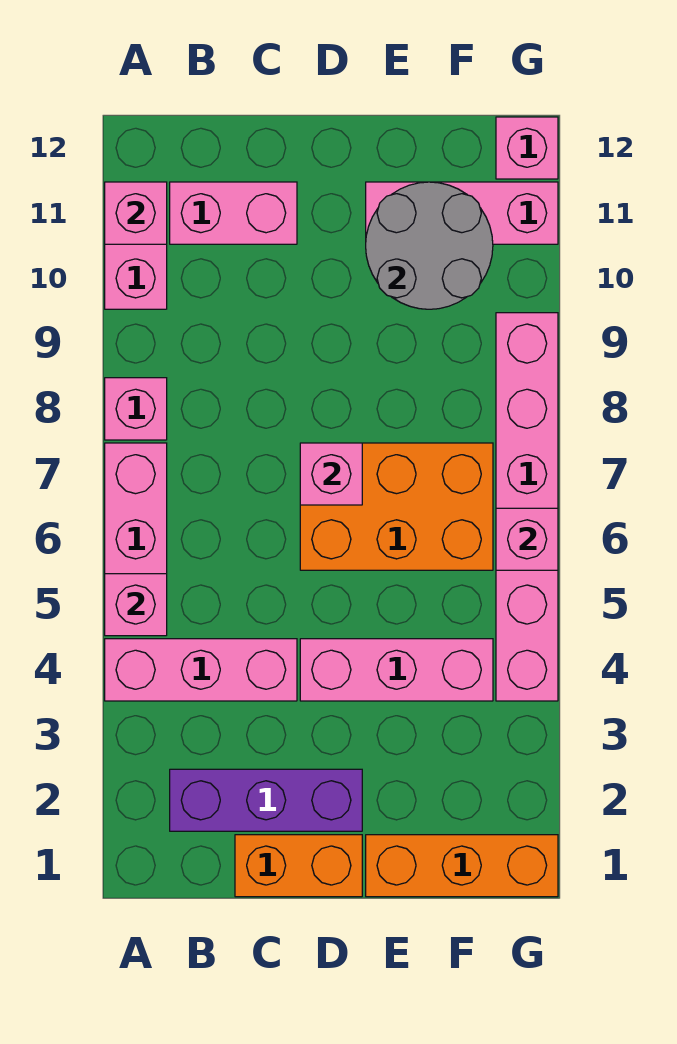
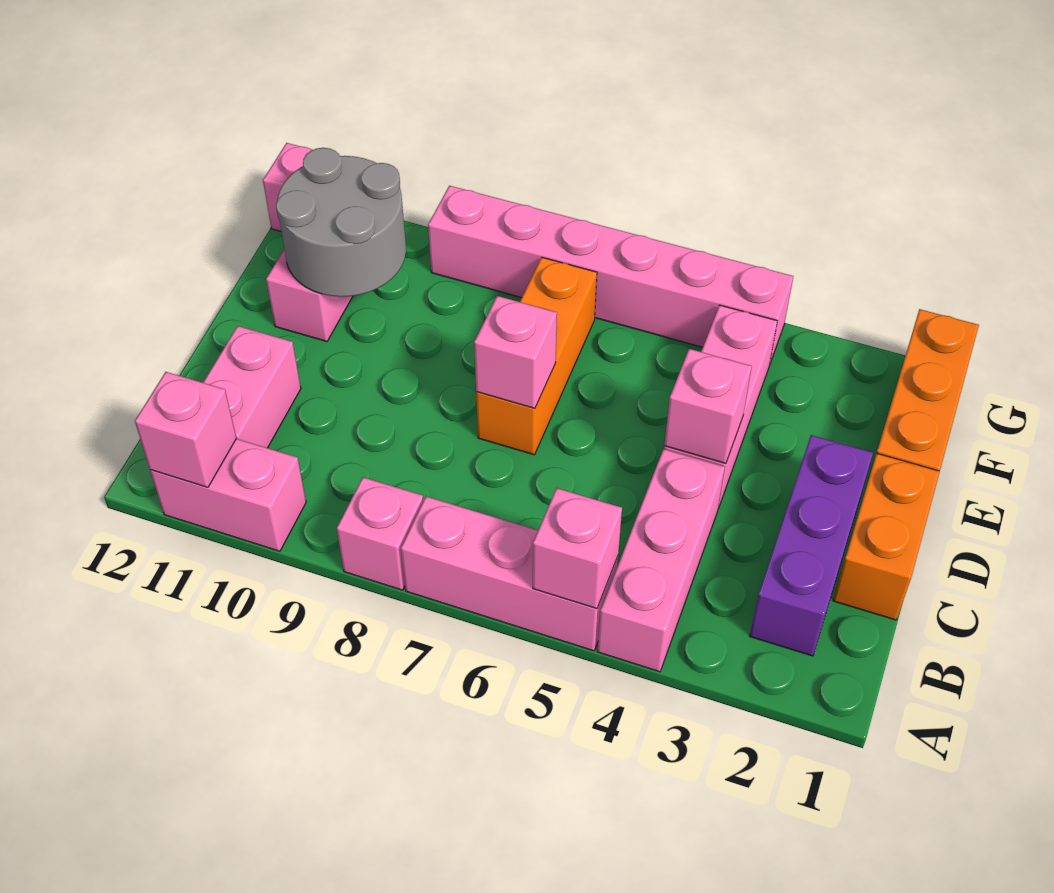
orange brick D6:F7 level 1 -> orange brick D7:F7 level 1
pink brick G6 level 2 -> pink brick D4 level 2

